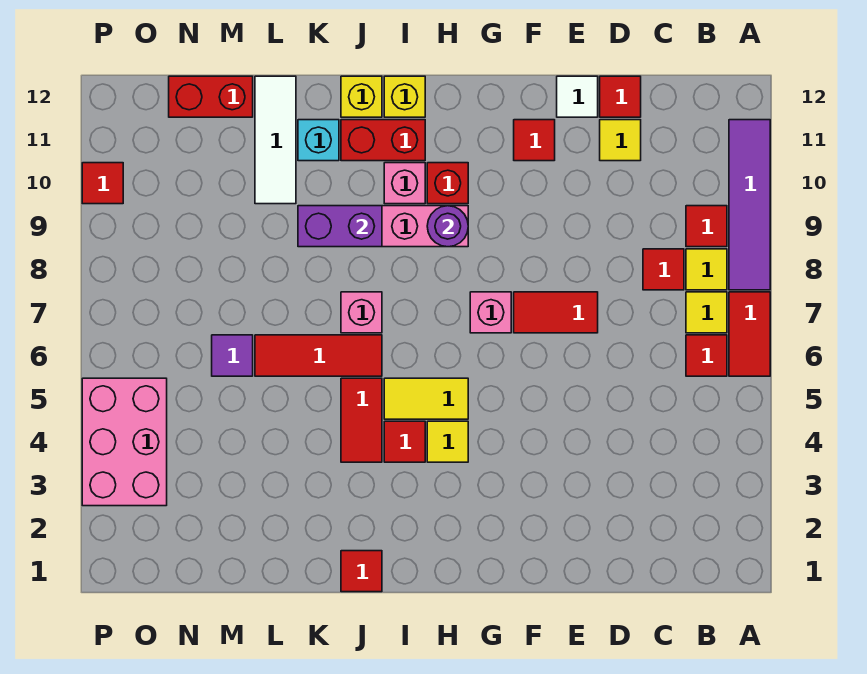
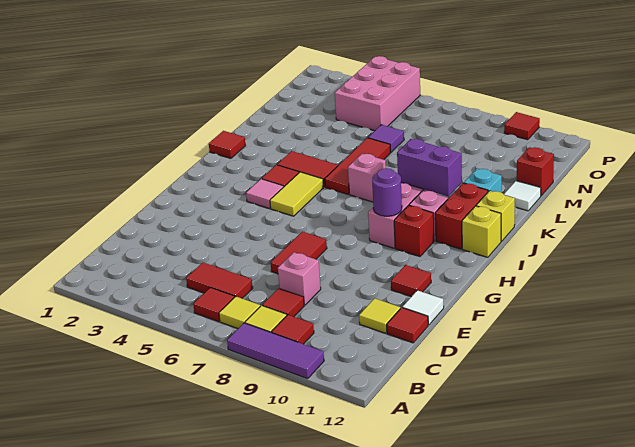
red tile A6:A7 level 1 -> red tile C5:C6 level 1
purple tile A8:A11 level 1 -> purple tile A8:A10 level 1
pink brick G7 level 1 -> pink brick D8 level 1
yellow tile H4 level 1 -> pink tile H4 level 1
purple brick J9:K9 level 2 -> purple brick J9:J10 level 2
white tile L10:L12 level 1 -> white tile L12 level 1
red brick M12:N12 level 1 -> red brick M12 level 1
pink brick O3:P5 level 1 -> pink brick N4:P5 level 1

